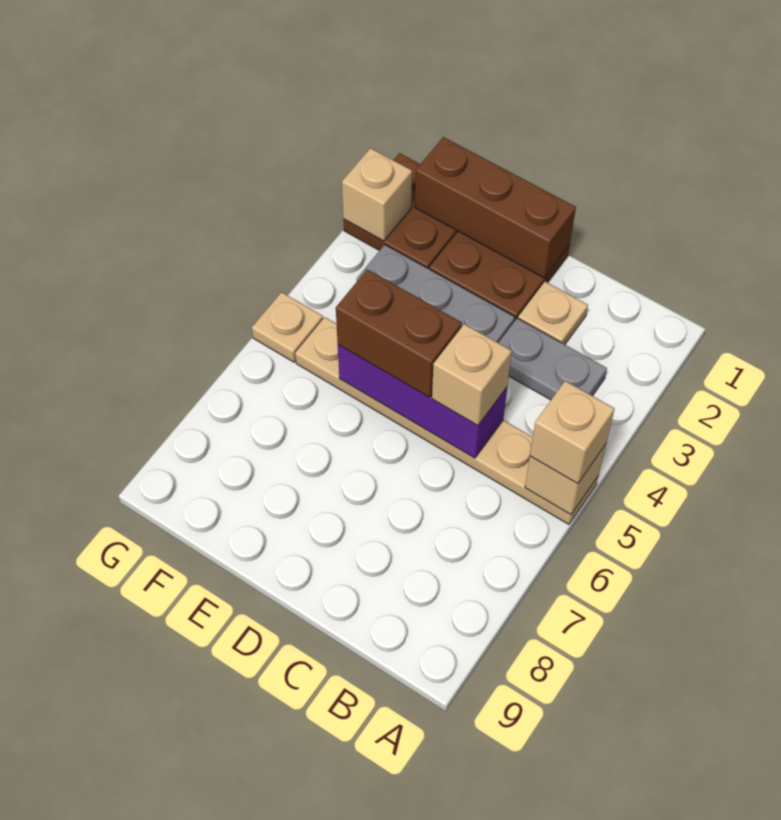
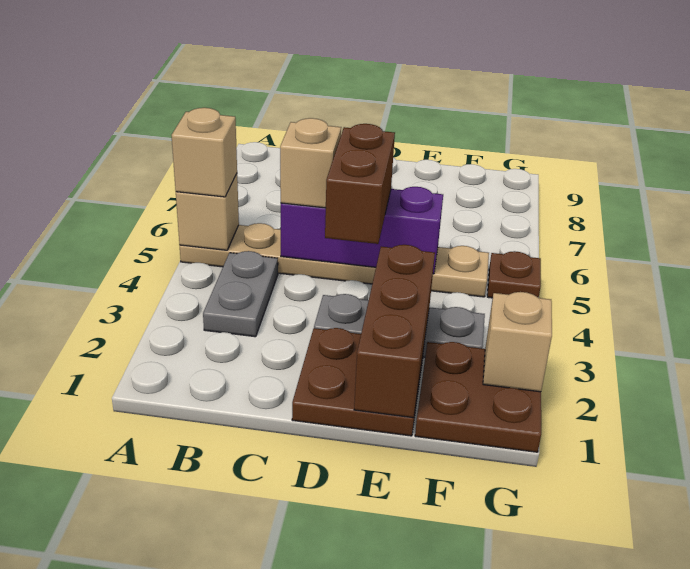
grey plate B3:C3 level 1 -> grey plate B3:B4 level 1
tan plate C2 level 1 -> none
brown brick D1:F1 level 2 -> brown brick E1:E3 level 2
brown brick D5:E5 level 3 -> brown brick D4:D5 level 3
tan plate G5 level 1 -> brown plate G5 level 1

